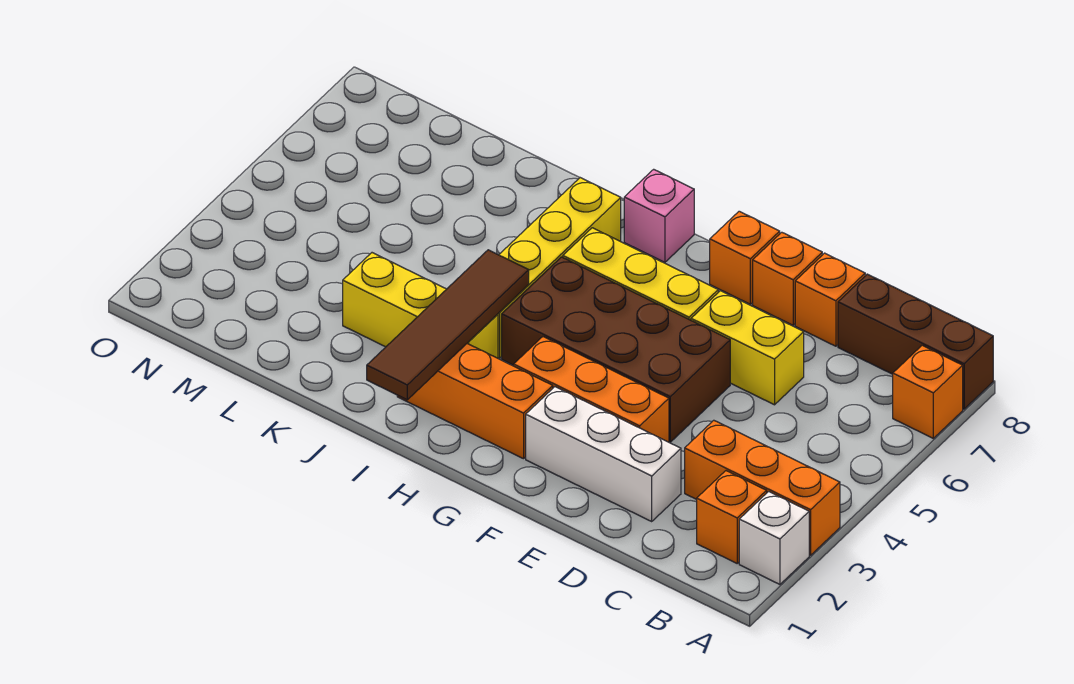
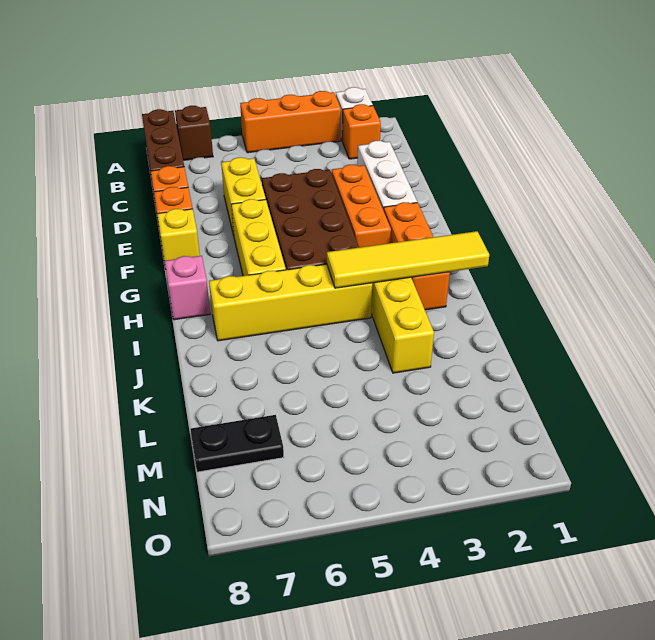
orange brick A3:C3 level 1 -> orange brick A3:A5 level 1
orange brick A7 level 1 -> brown brick A7 level 1
orange brick F8 level 1 -> yellow brick F8 level 1
brown tile I1:I4 level 2 -> yellow tile I1:I4 level 2
none -> black plate M7:M8 level 1

